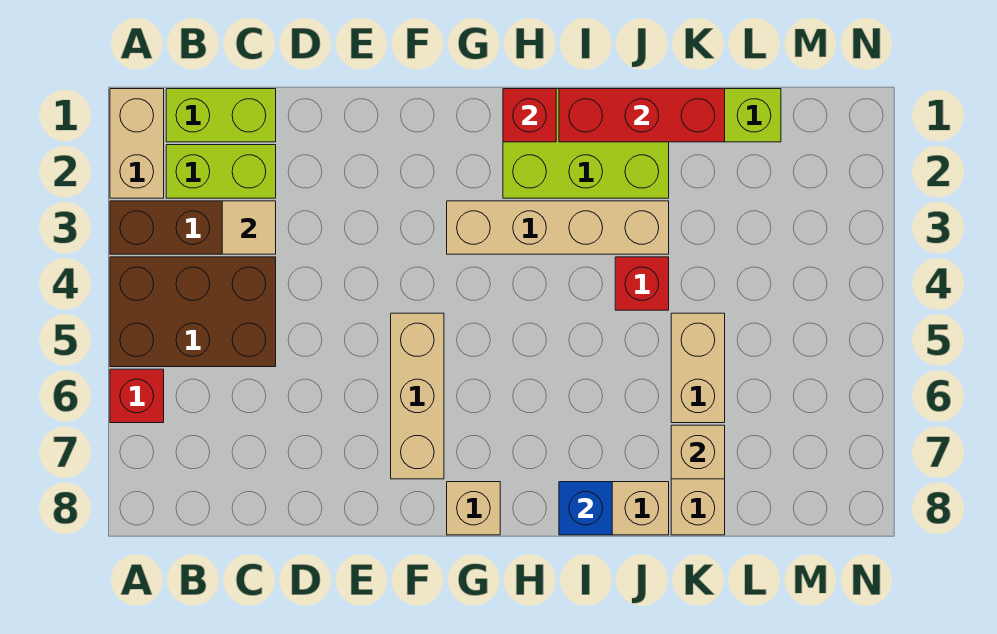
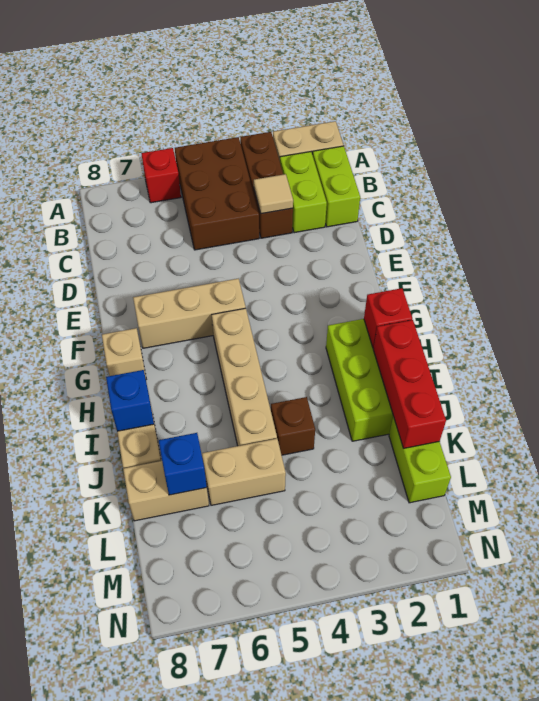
tan brick G3:J3 level 1 -> tan brick G5:J5 level 1
red brick J4 level 1 -> brown brick J4 level 1
tan brick K7 level 2 -> blue brick K7 level 2

